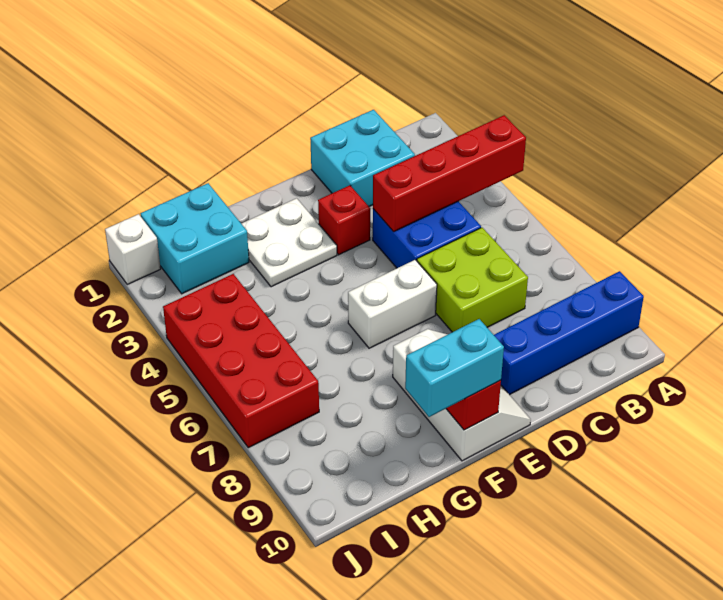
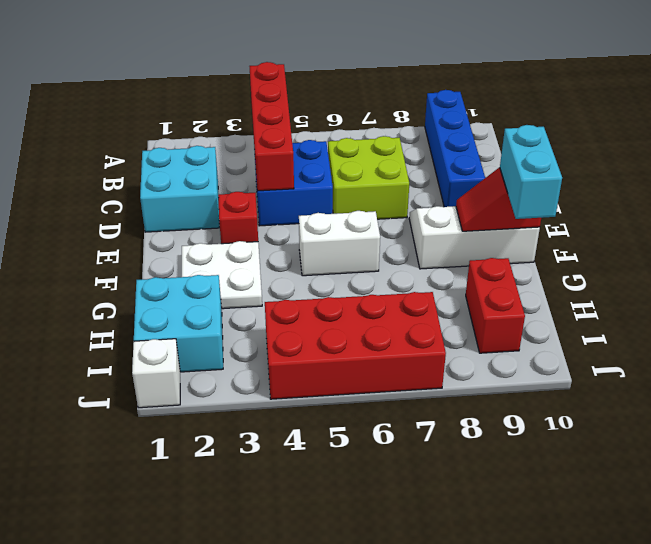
white brick E6:F6 level 1 -> white brick F5:F6 level 1
none -> red brick H9:I9 level 1

